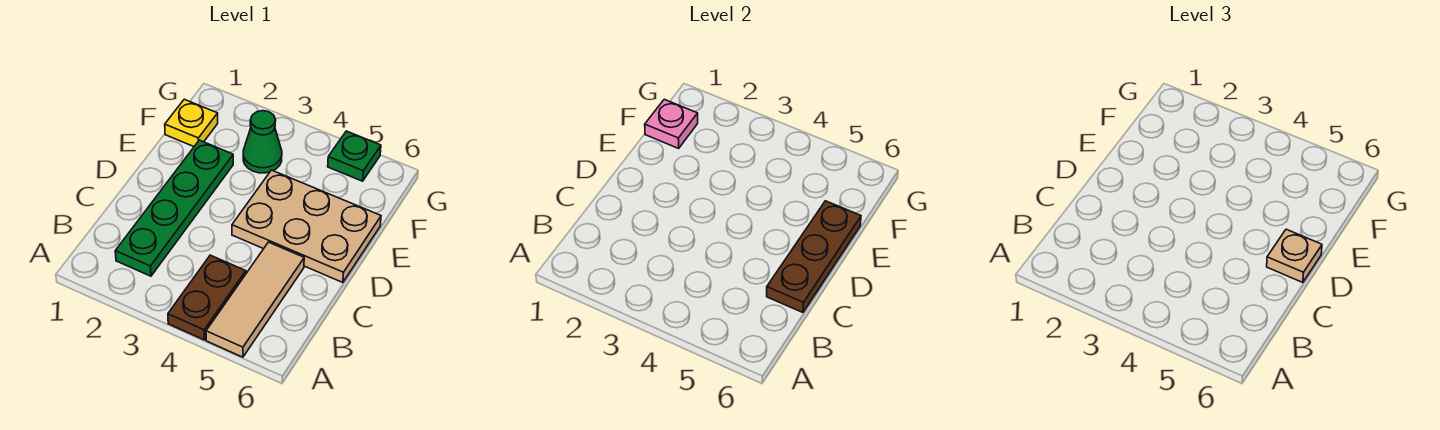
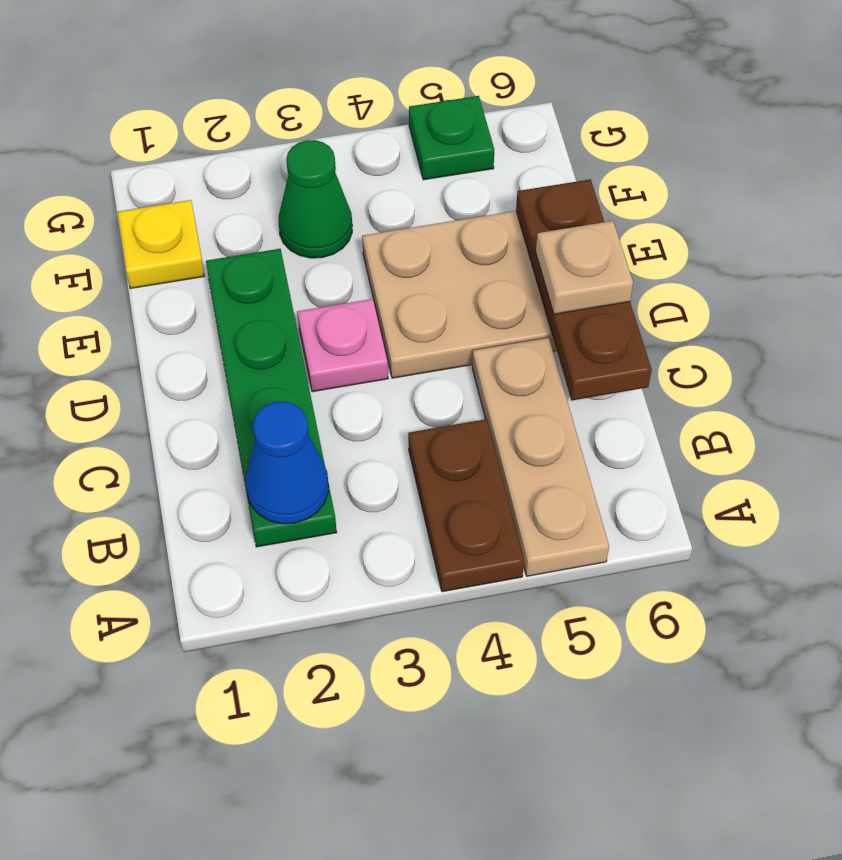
tan tile A5:C5 level 1 -> tan plate A5:C5 level 1
none -> blue cone B2 level 2
pink plate F1 level 2 -> pink plate D3 level 1

